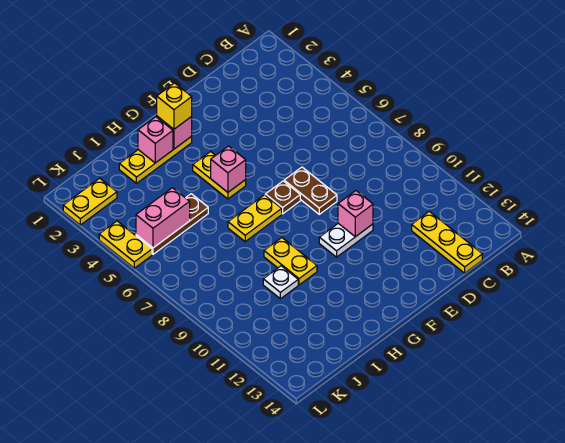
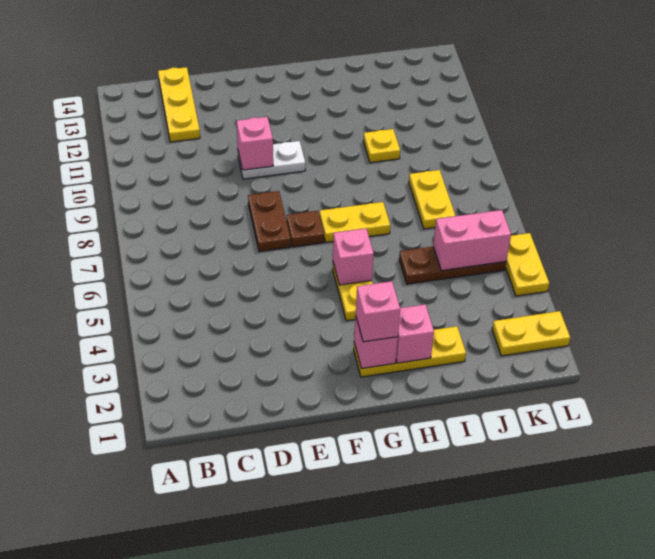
yellow brick G2 level 3 -> pink brick G2 level 3
yellow plate H9:H10 level 1 -> yellow plate J7:J8 level 1
white plate I10 level 1 -> yellow plate I10 level 1

